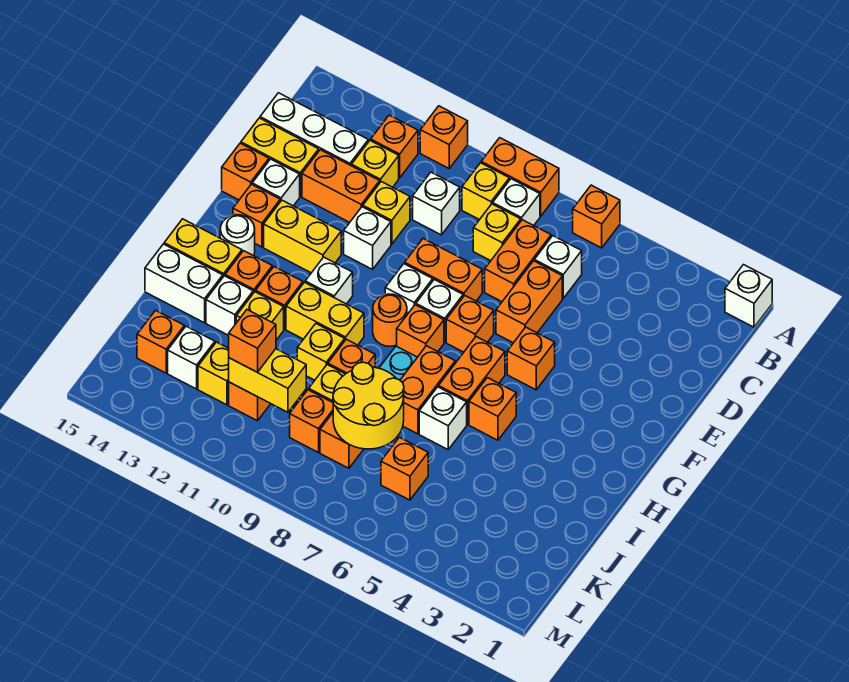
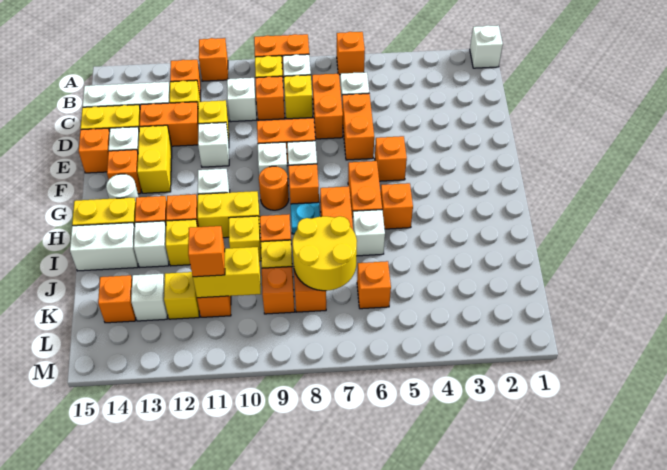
orange brick F7 level 1 -> orange brick C9 level 1
yellow brick F12:F13 level 1 -> yellow brick E13:F13 level 1

